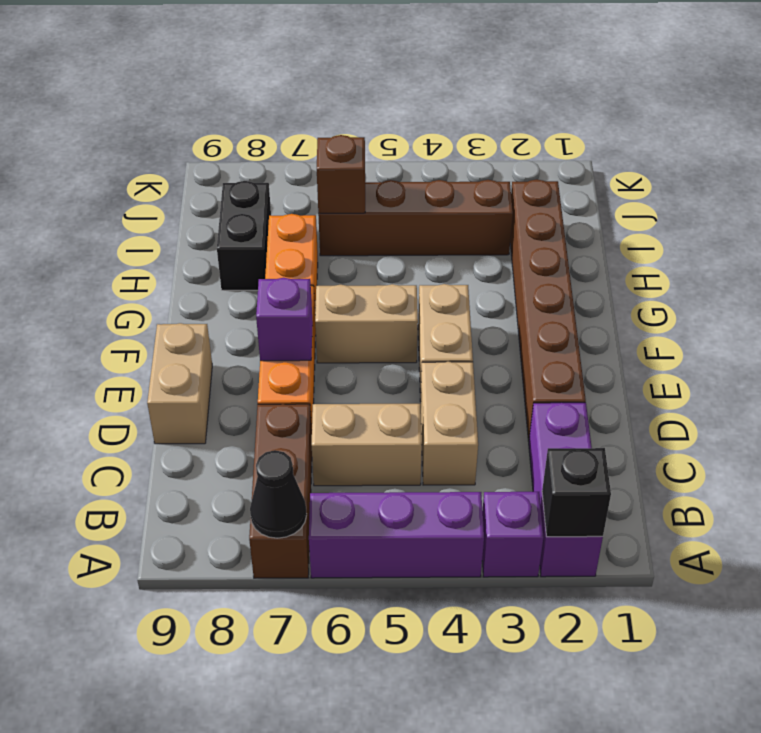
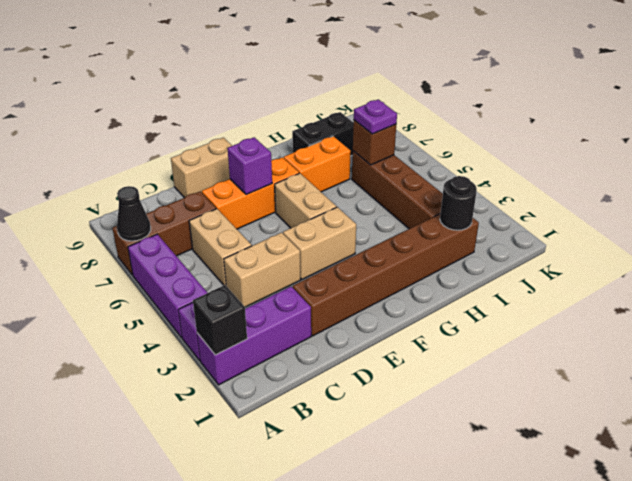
none -> black round brick I2 level 2
none -> purple plate I6 level 3

